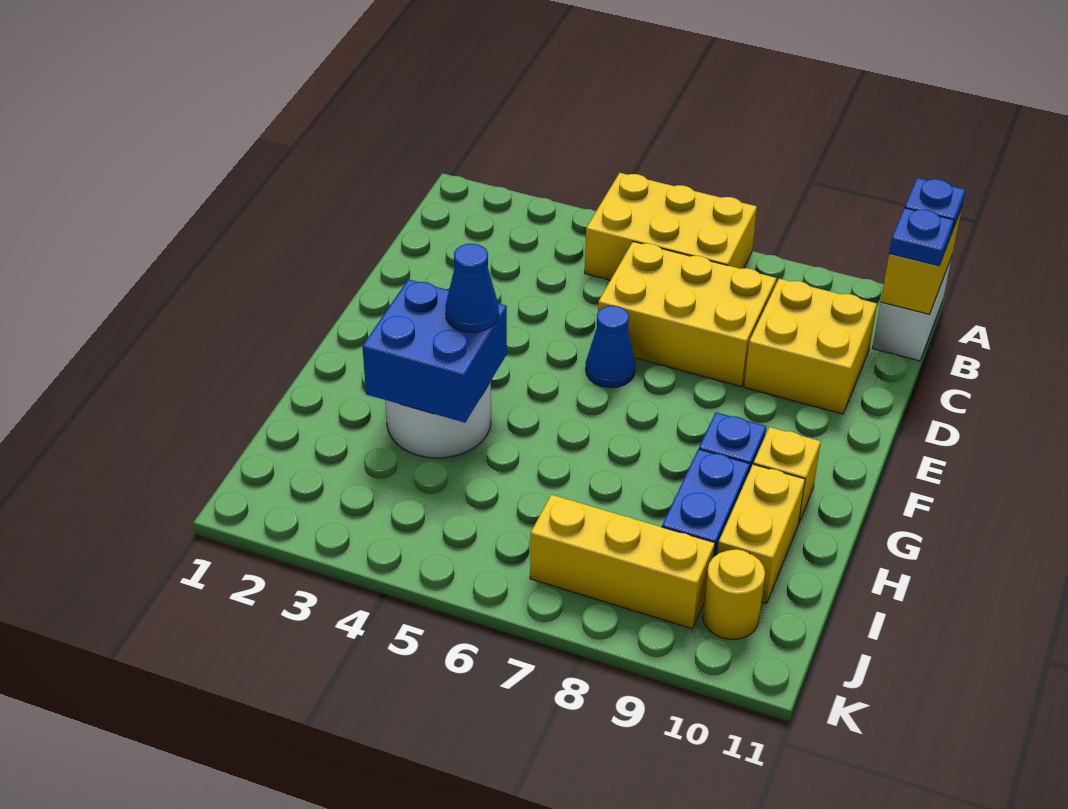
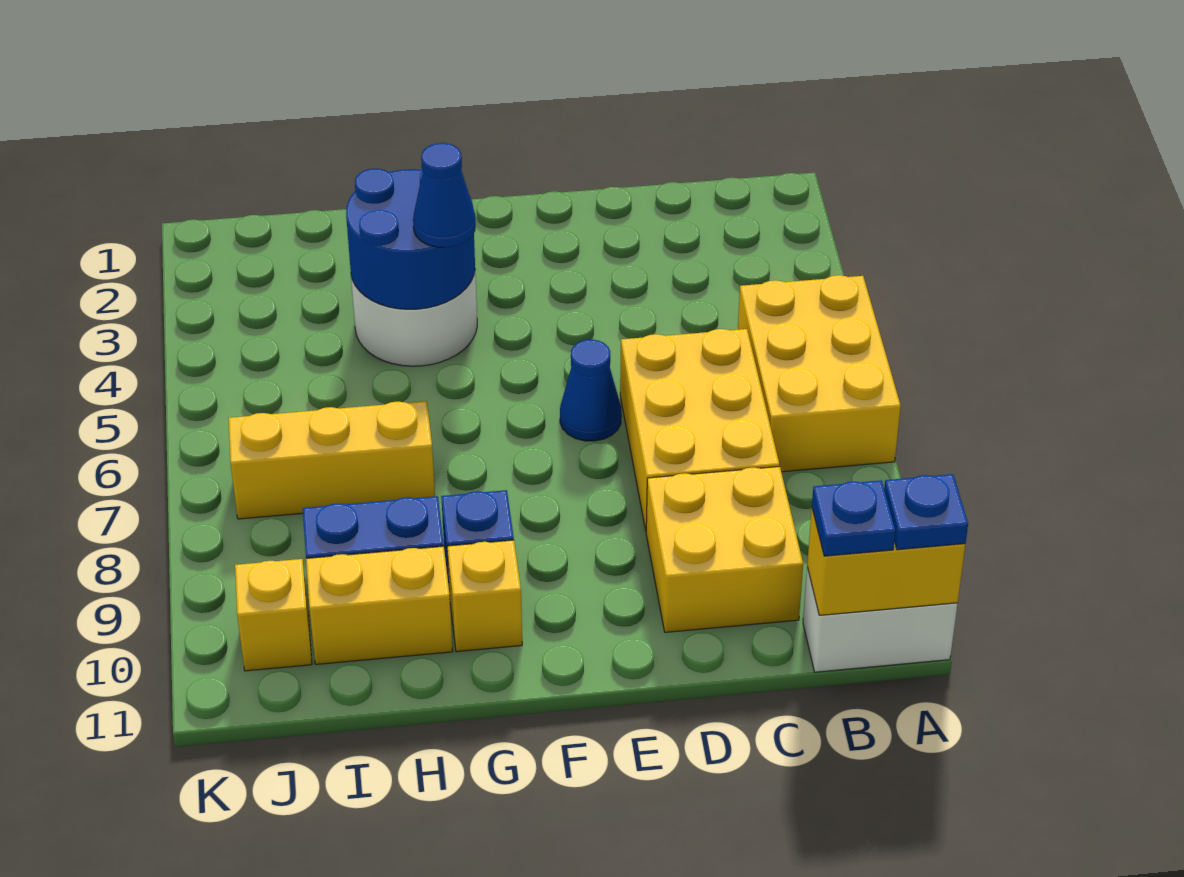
blue brick G3:H4 level 2 -> blue round brick G3:H4 level 2
yellow brick J7:J9 level 1 -> yellow brick H7:J7 level 1
yellow round brick J10 level 1 -> yellow brick J10 level 1

